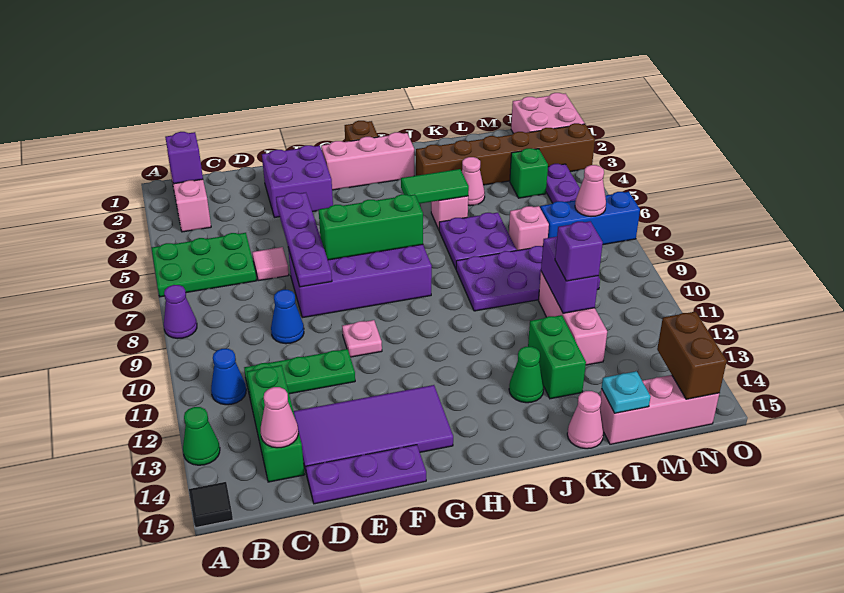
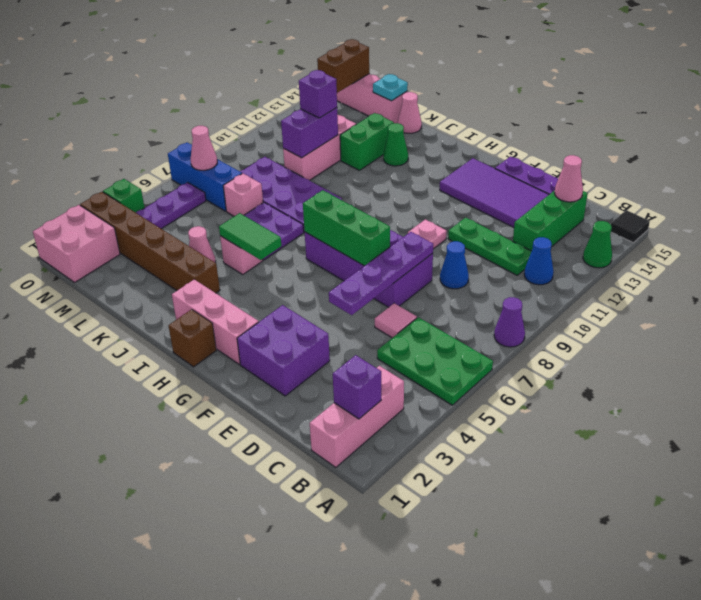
green brick M4 level 1 -> green brick O4 level 1

